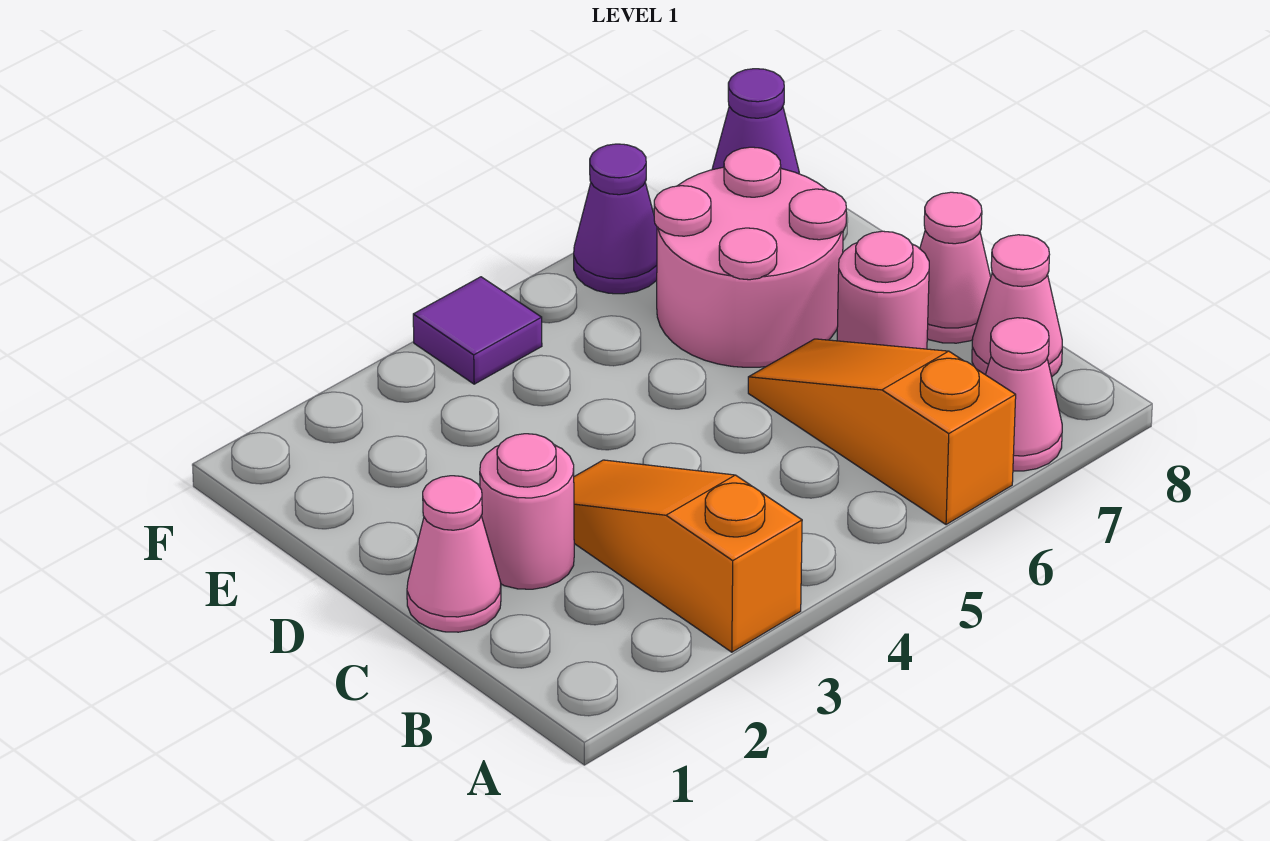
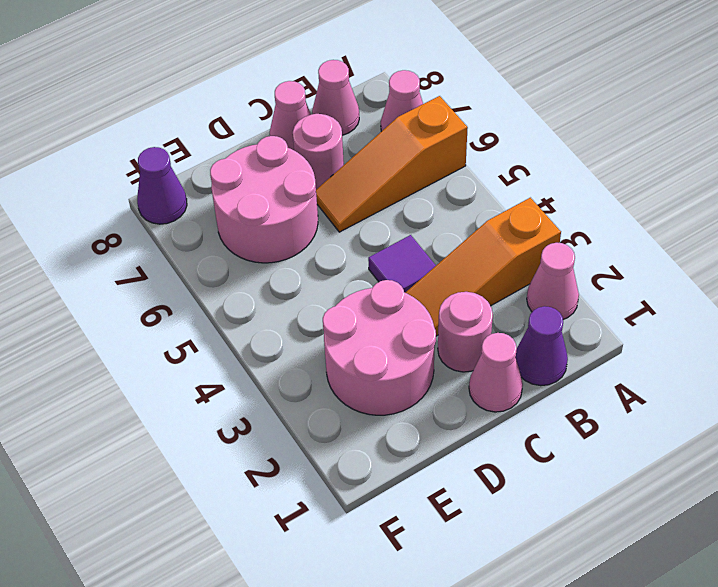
none -> pink cone A2 level 1
none -> pink round brick D2:E3 level 1
purple tile F4 level 1 -> purple tile C4 level 1
purple cone F6 level 1 -> purple cone B1 level 1

